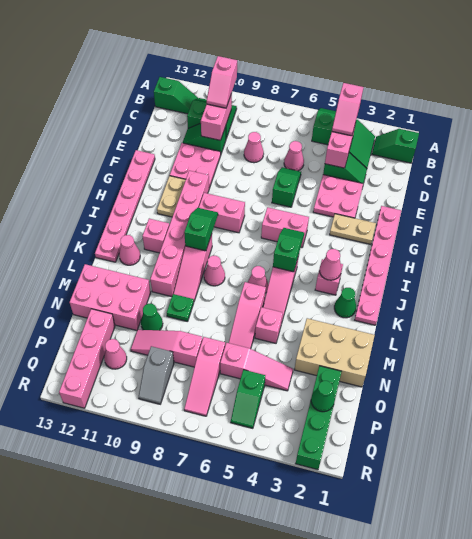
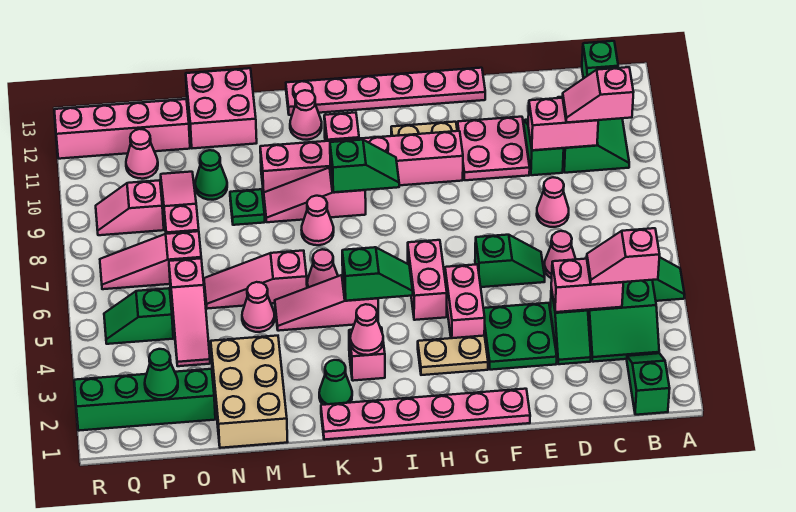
pink plate E3:F4 level 1 -> green plate E3:F4 level 1
tan plate G2:G3 level 1 -> tan plate G3:H3 level 1
pink brick H8:H9 level 1 -> pink brick G4:G5 level 1
pink brick M5 level 1 -> pink cone M5 level 1
pink brick M11:N13 level 1 -> pink brick M12:N13 level 1
grey slope P9:Q9 level 1 top P -> pink slope P9:Q9 level 1 top P

